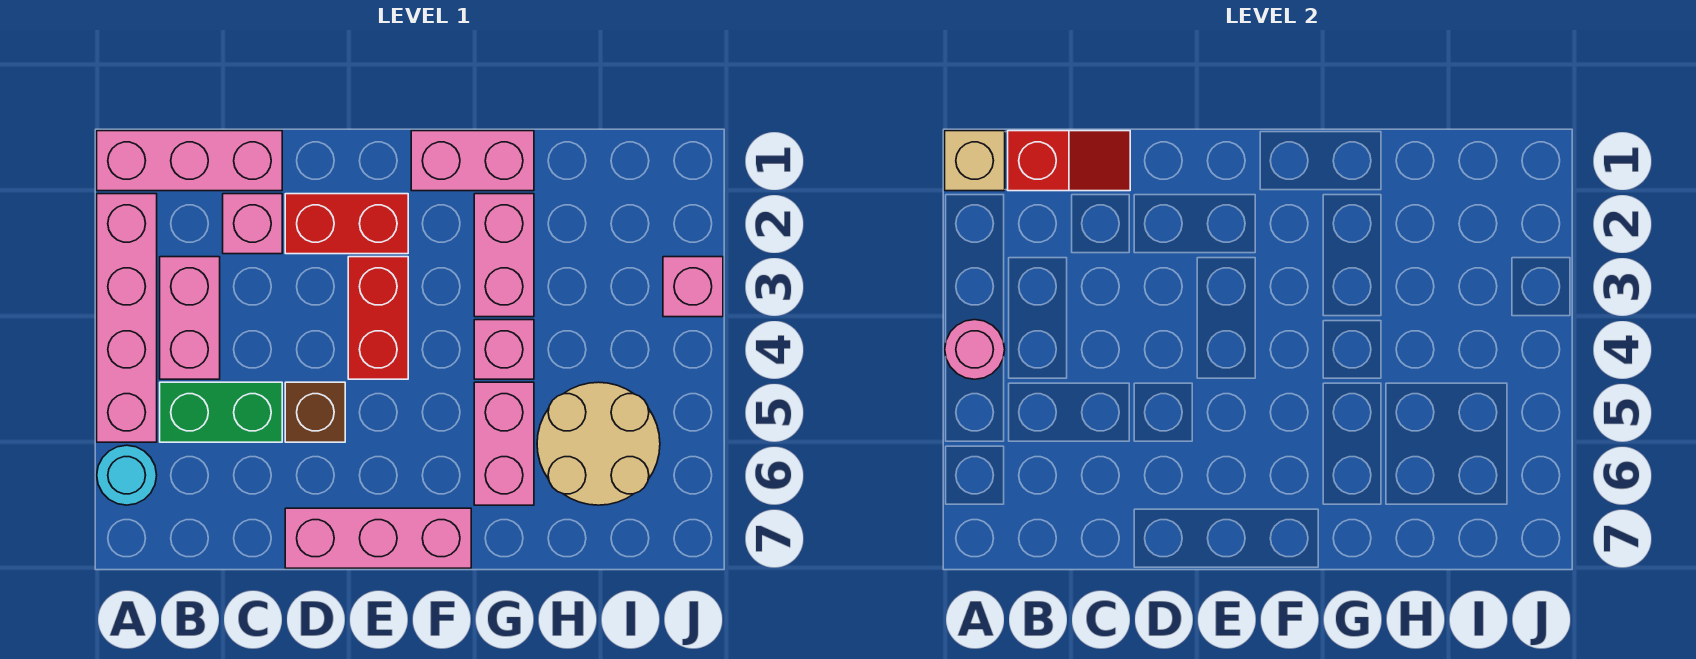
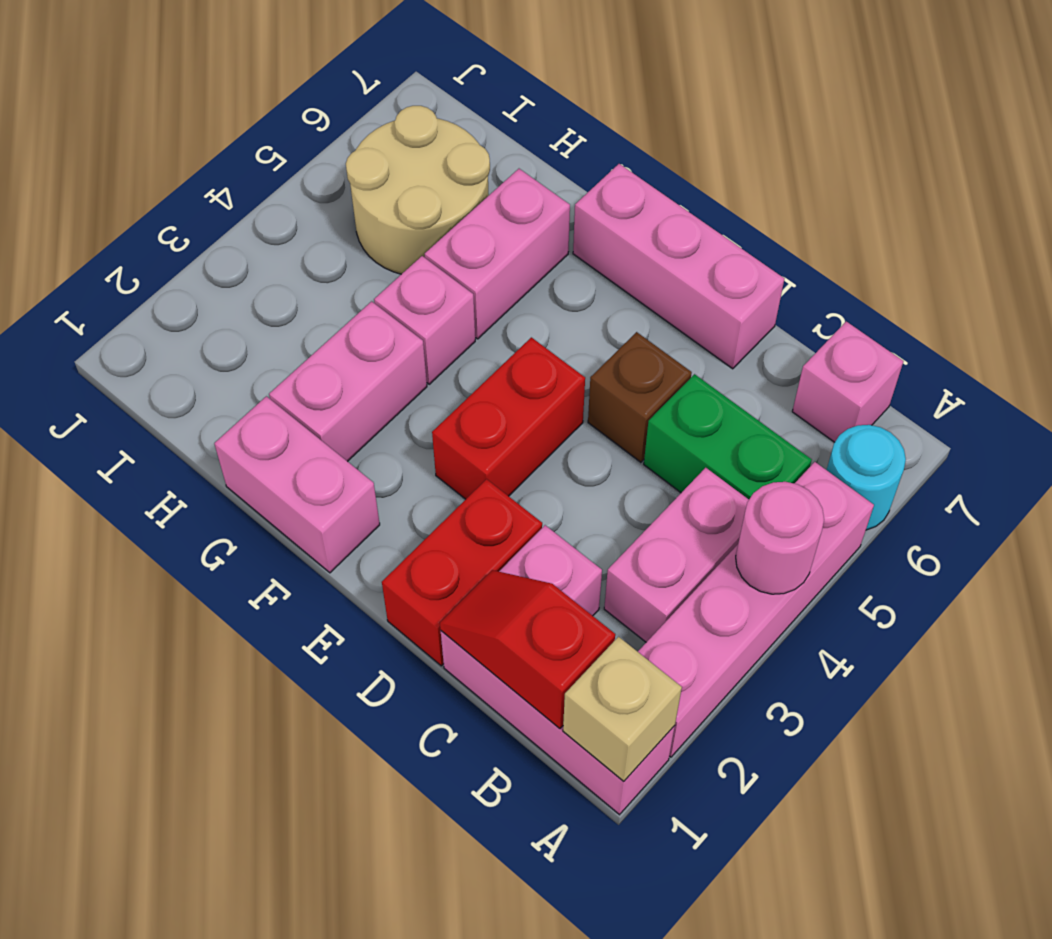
red brick D2:E2 level 1 -> red brick D1:D2 level 1
pink brick J3 level 1 -> pink brick B7 level 1

